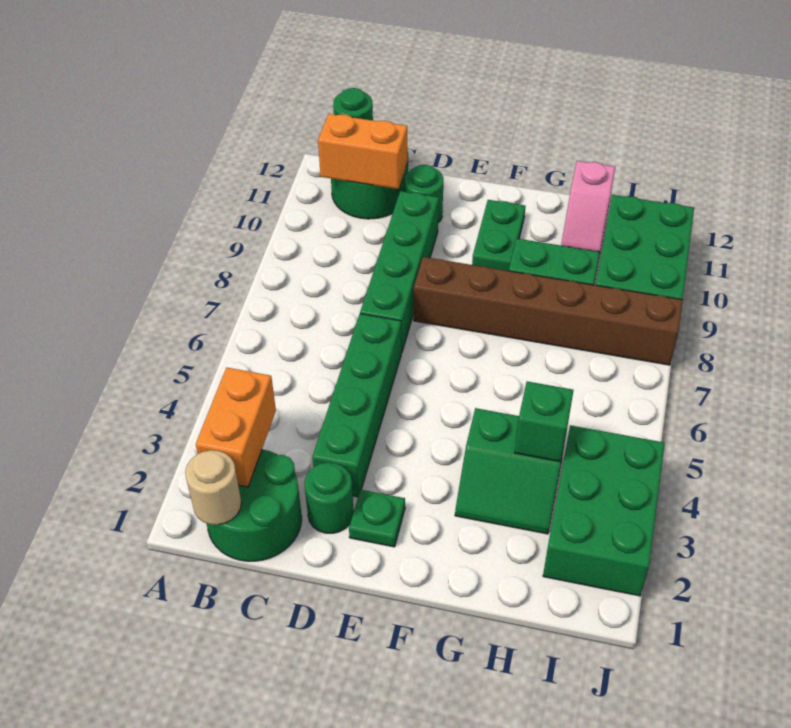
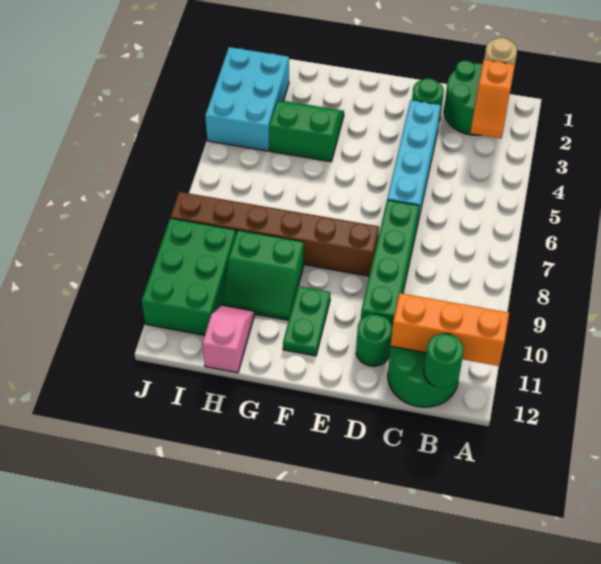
orange brick B2:B3 level 2 -> orange slope B2:B3 level 2 top 2
orange brick B11:C11 level 2 -> orange brick A11:C11 level 2
green brick D3:D6 level 1 -> cyan brick D3:D6 level 1
green plate E2 level 1 -> none
green brick H4 level 2 -> none
green brick I2:J4 level 1 -> cyan brick I2:J4 level 1

